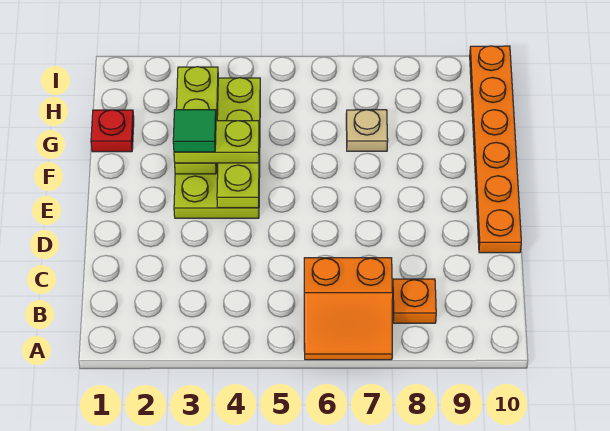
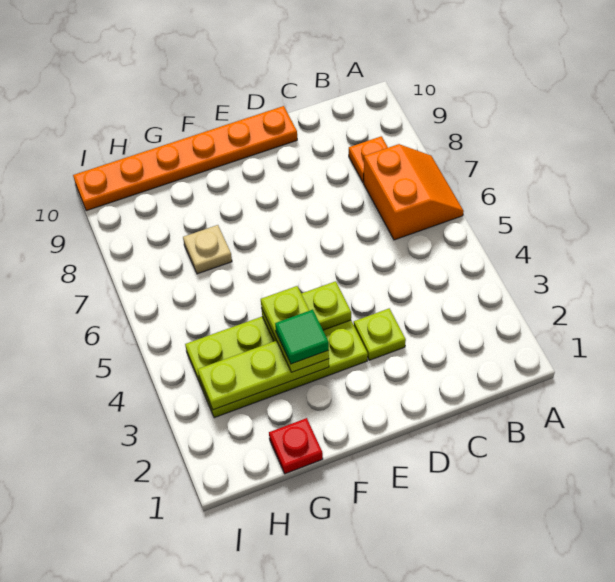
none -> lime plate D3 level 1

